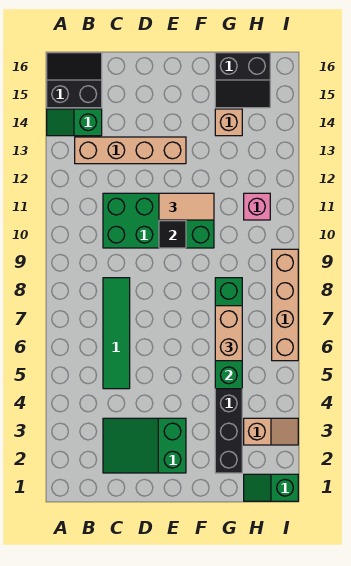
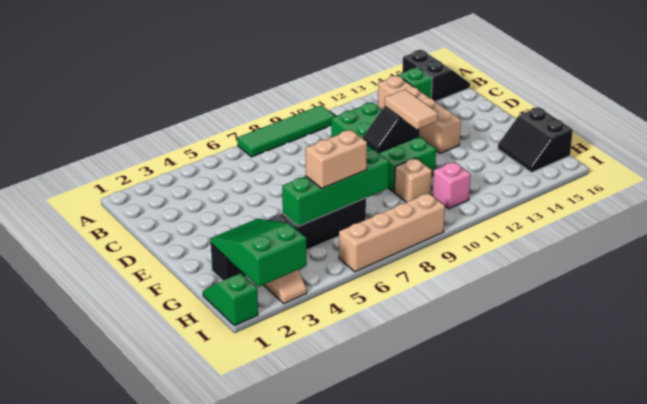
green slope C2:E3 level 1 top E -> green slope G2:I3 level 2 top I
green tile C5:C8 level 1 -> green tile A7:A10 level 1
tan brick G14 level 1 -> tan brick G10 level 1

